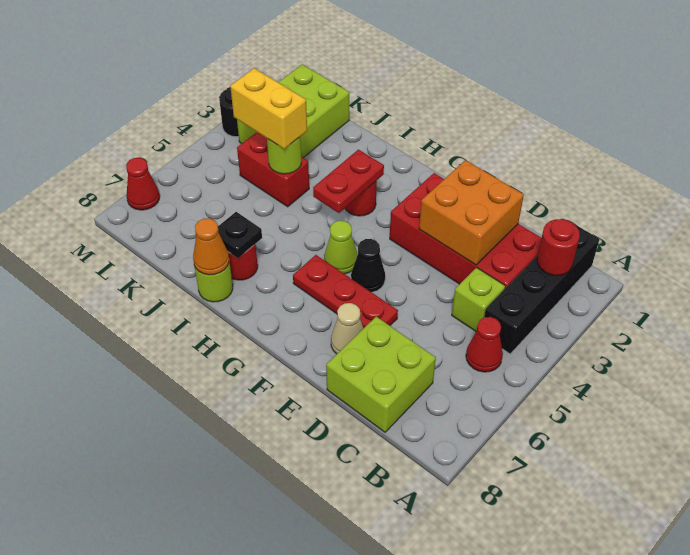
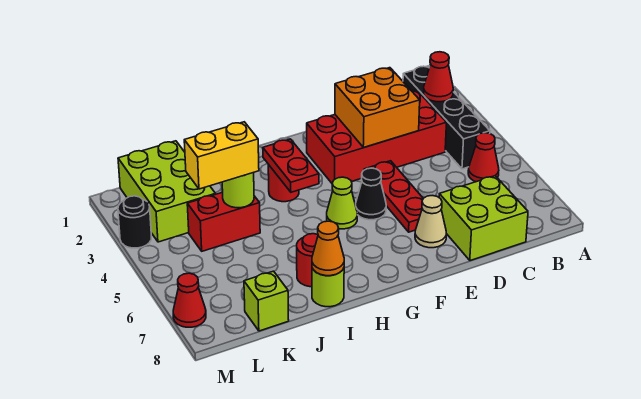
red round brick B2 level 2 -> red cone B2 level 2
lime brick C4 level 1 -> lime brick K8 level 1
red plate E6:G6 level 1 -> red plate E4:E6 level 1
black plate I7 level 2 -> none

